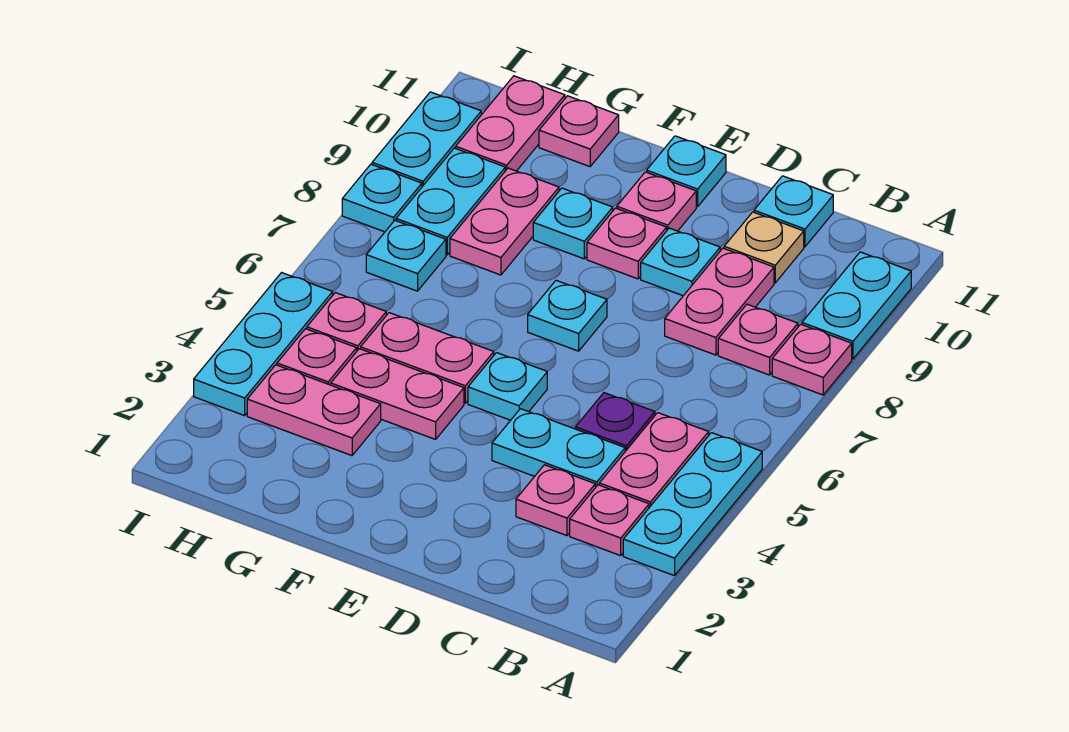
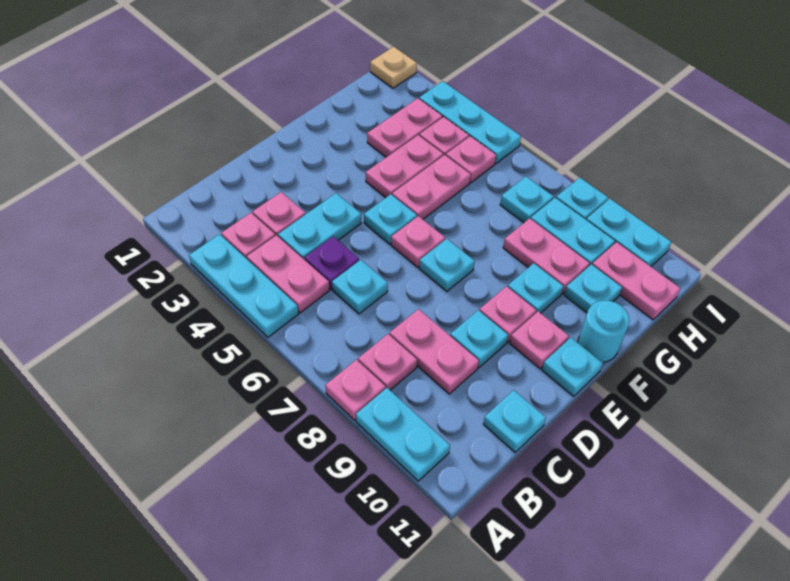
none -> cyan plate C6 level 1
tan plate C10 level 1 -> tan plate I1 level 1
none -> cyan round brick F11 level 1
none -> cyan plate G10 level 1
pink plate G11 level 1 -> pink plate E6 level 1

